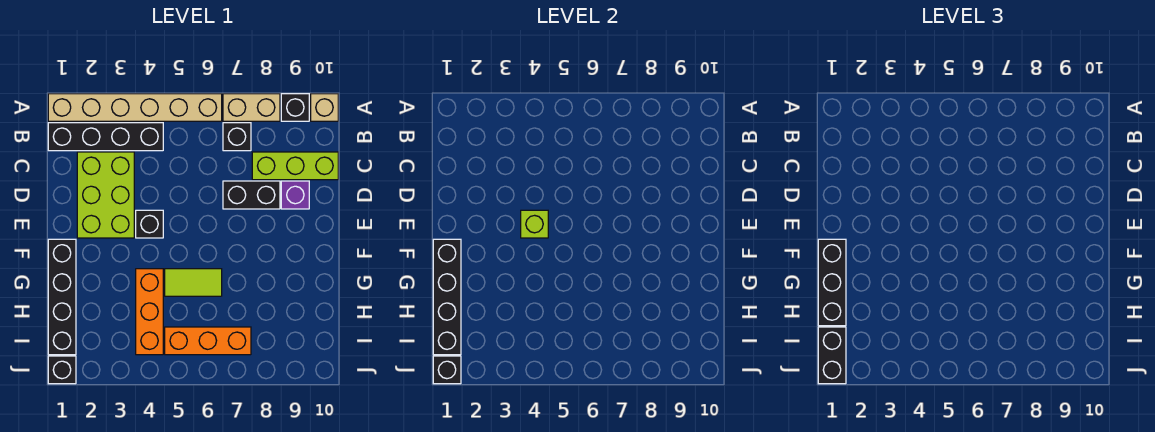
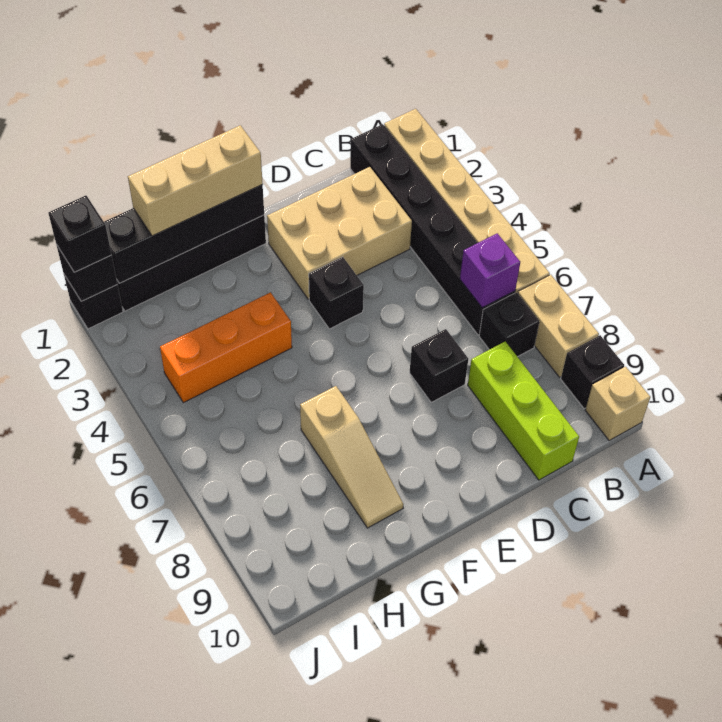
black brick B1:B4 level 1 -> black brick B1:B6 level 1
lime brick C2:E3 level 1 -> tan brick C2:E3 level 1
black brick D7:D8 level 1 -> black brick D7 level 1
purple brick D9 level 1 -> purple brick B6 level 2
lime brick E4 level 2 -> none
black brick F1:H1 level 3 -> tan brick F1:H1 level 3
lime tile G5:G6 level 1 -> none
none -> tan slope G7:G9 level 1 top 7
black brick I1:J1 level 3 -> black brick J1 level 3
orange brick I5:I7 level 1 -> none

